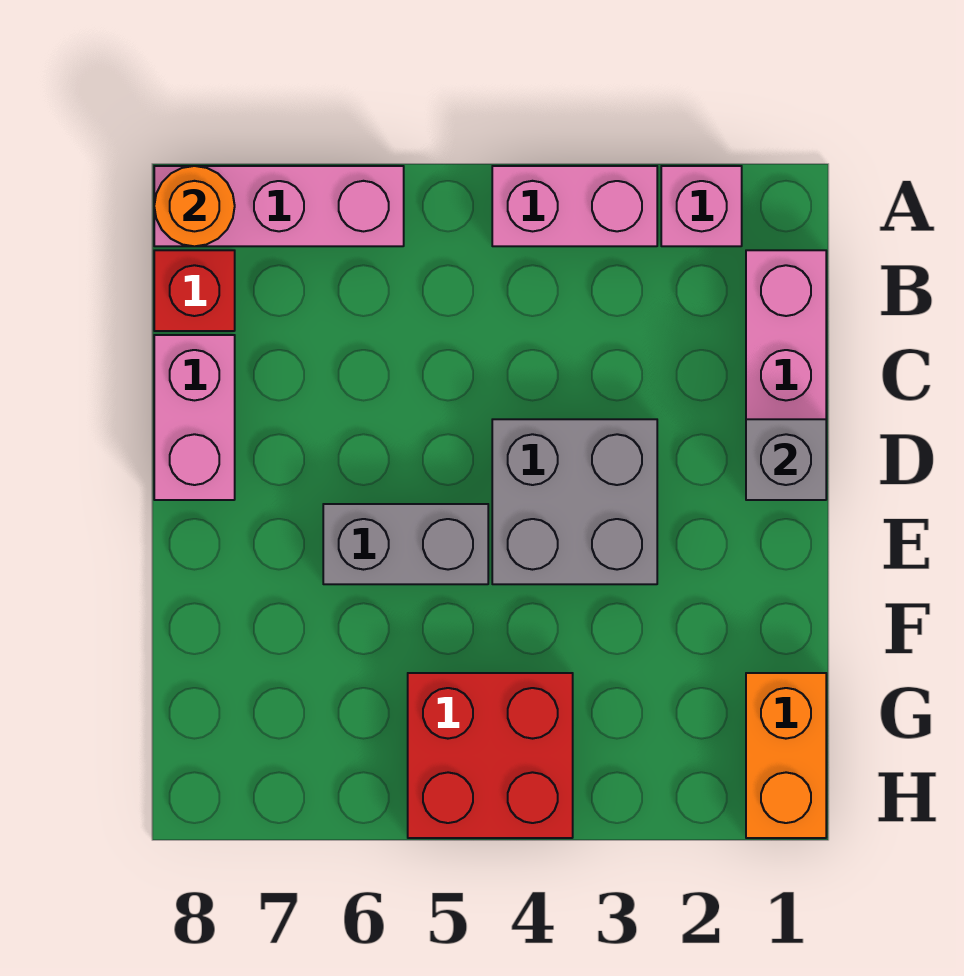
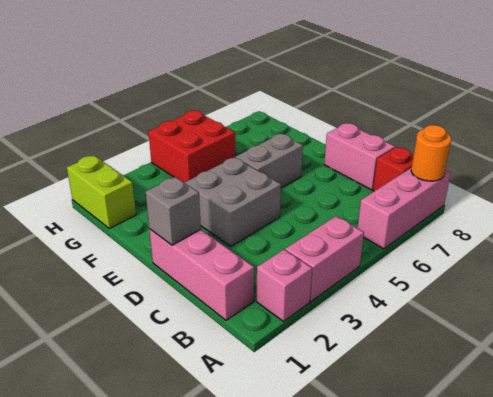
orange brick G1:H1 level 1 -> lime brick G1:H1 level 1

